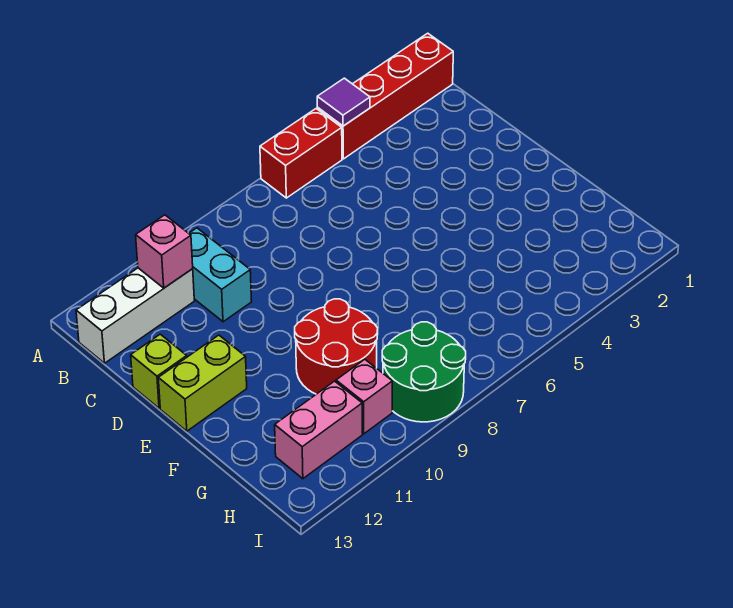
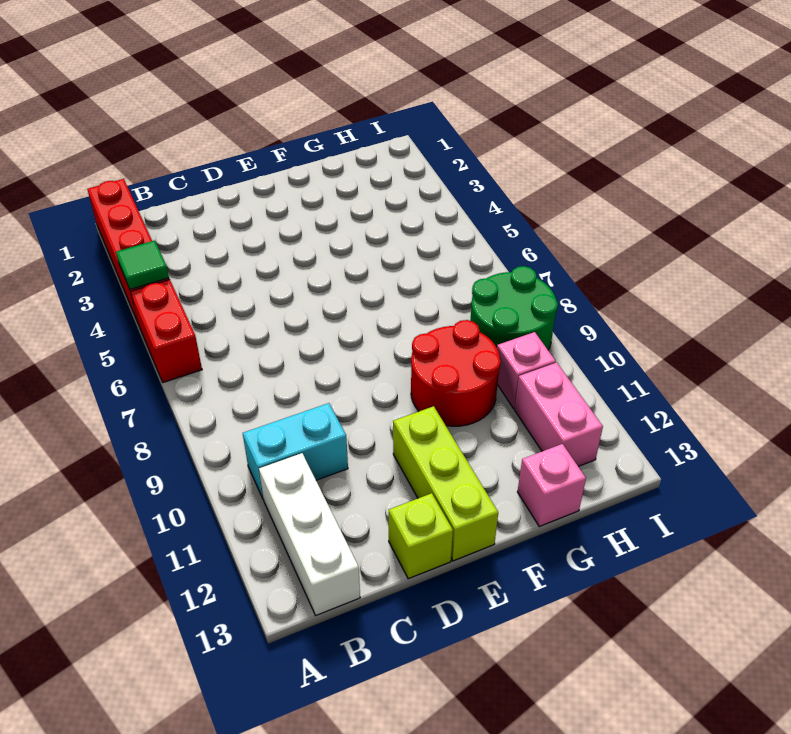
purple tile A4 level 2 -> green tile A4 level 2
pink brick B11 level 2 -> pink brick G13 level 1
lime brick E12:E13 level 1 -> lime brick E11:E13 level 1

